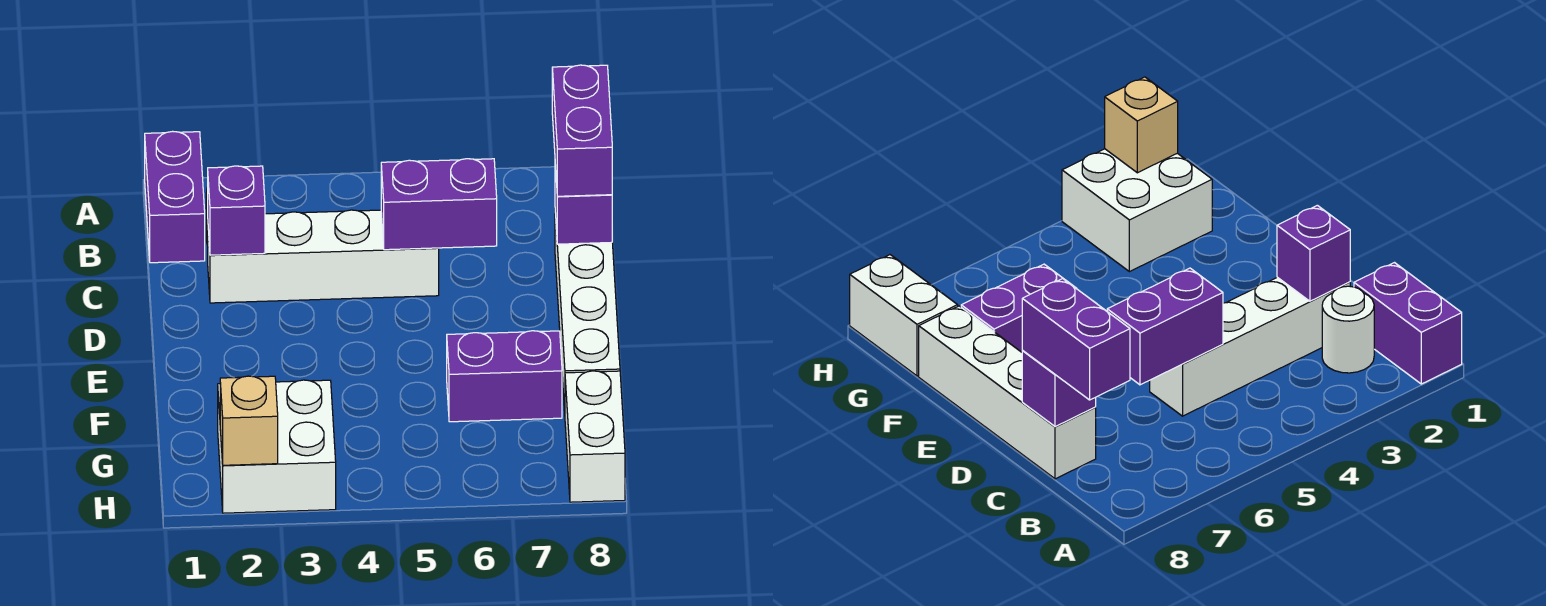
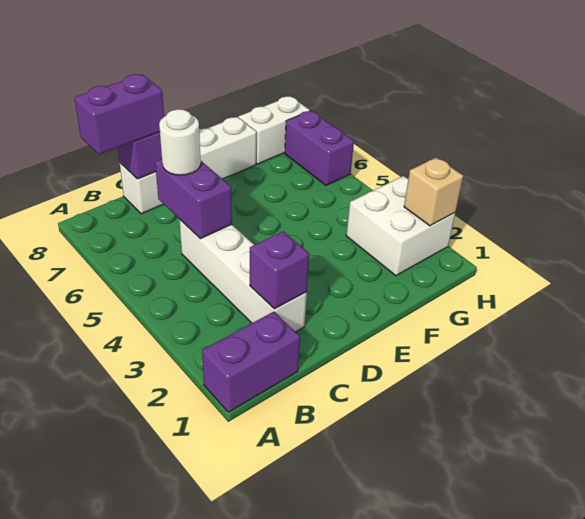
white round brick B2 level 1 -> white round brick C6 level 3
purple brick F6:F7 level 1 -> purple brick H6:H7 level 1

